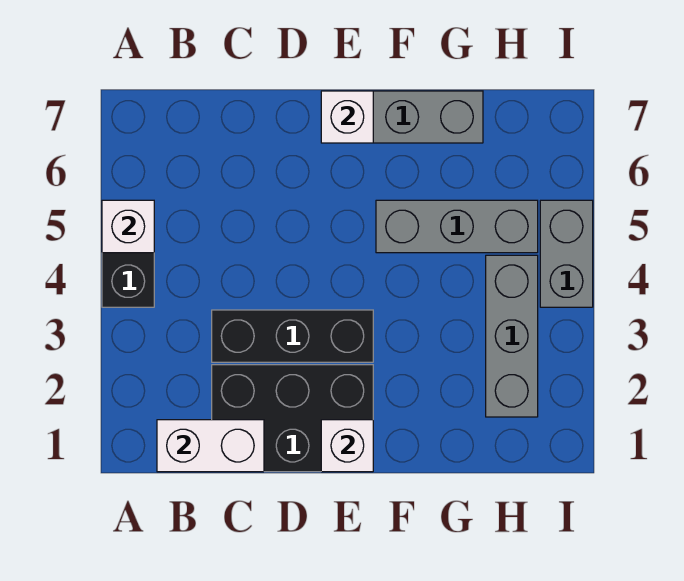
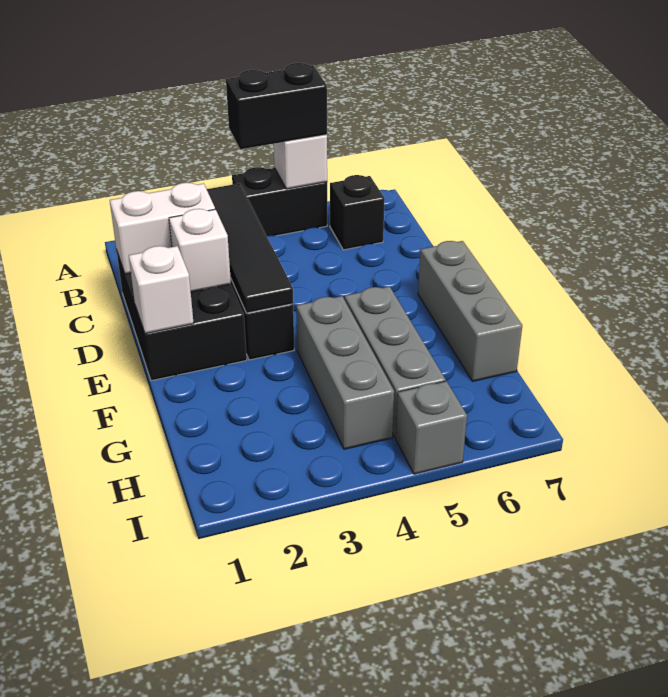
none -> black brick A4:A5 level 3
white brick B1:C1 level 2 -> white brick C1:C2 level 2
none -> black tile B3:E3 level 2
none -> black brick B6 level 1
white brick E7 level 2 -> white brick D2 level 2
grey brick H2:H4 level 1 -> grey brick F4:H4 level 1
grey brick I4:I5 level 1 -> grey brick I5 level 1

